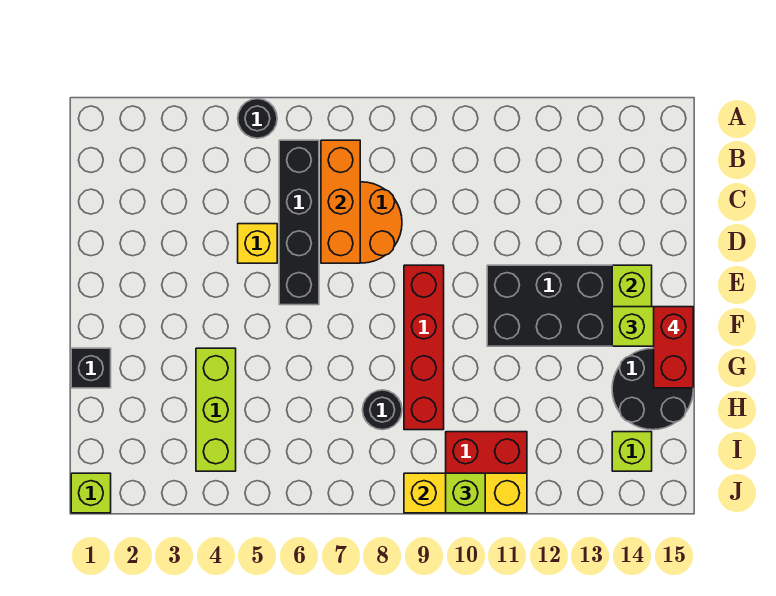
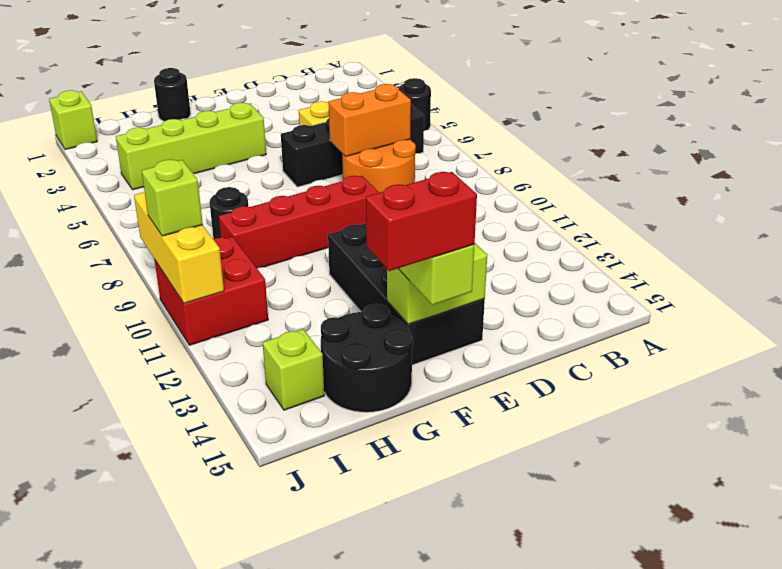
orange brick B7:D7 level 2 -> orange brick C7:D7 level 2
black brick G1 level 1 -> black round brick G1 level 1
lime brick G4:I4 level 1 -> lime brick F4:I4 level 1

